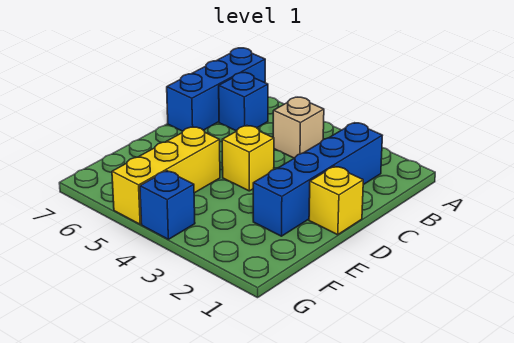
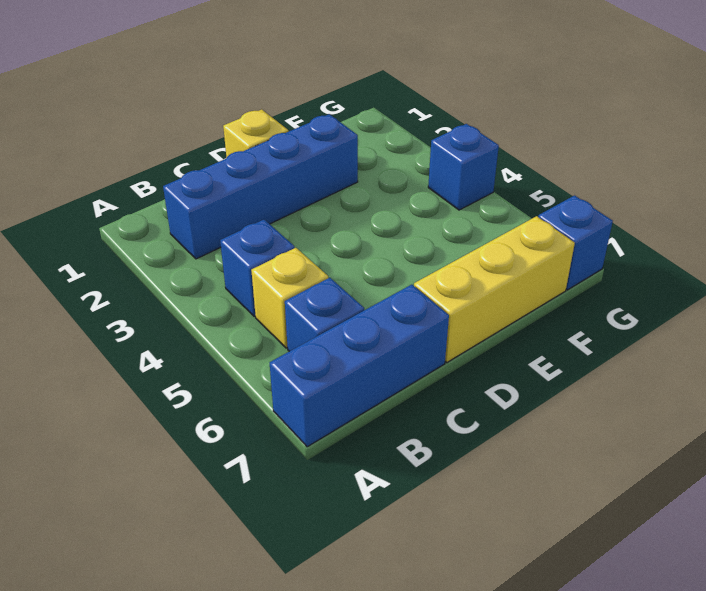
tan brick B4 level 1 -> blue brick B4 level 1
yellow brick D4 level 1 -> yellow brick B5 level 1
yellow brick E5:G5 level 1 -> yellow brick D7:F7 level 1
none -> blue brick G7 level 1

